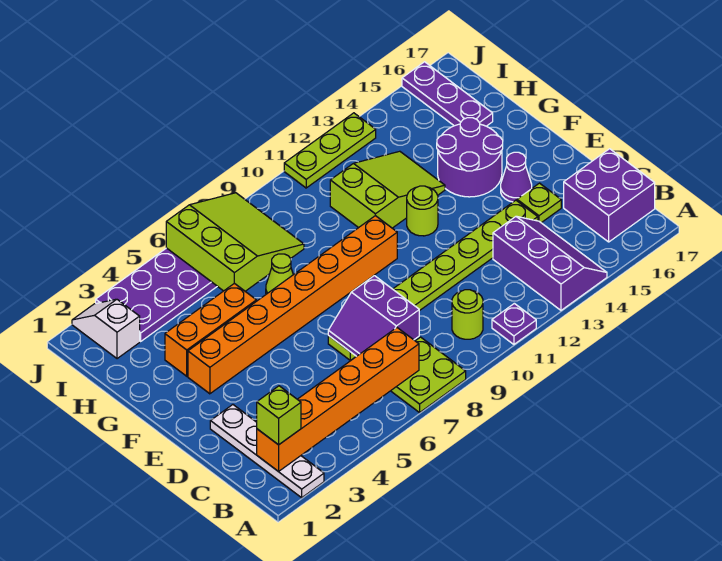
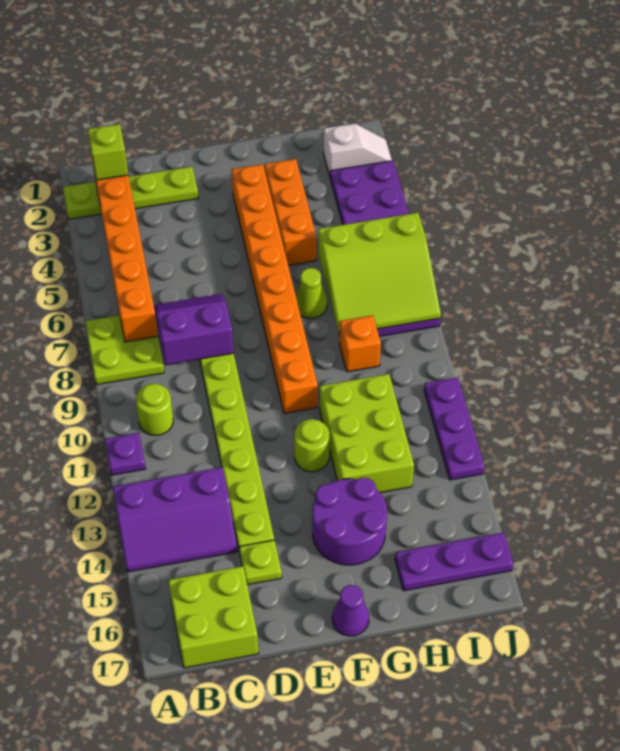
white plate A2:D2 level 1 -> lime plate A2:D2 level 1
purple brick B16:C17 level 1 -> lime brick B16:C17 level 1
purple cone E15 level 1 -> purple cone F17 level 1
lime slope G11:H13 level 1 top 11 -> lime brick G11:H13 level 1
none -> orange brick H9 level 1
lime plate J11:J13 level 1 -> purple plate J11:J13 level 1

